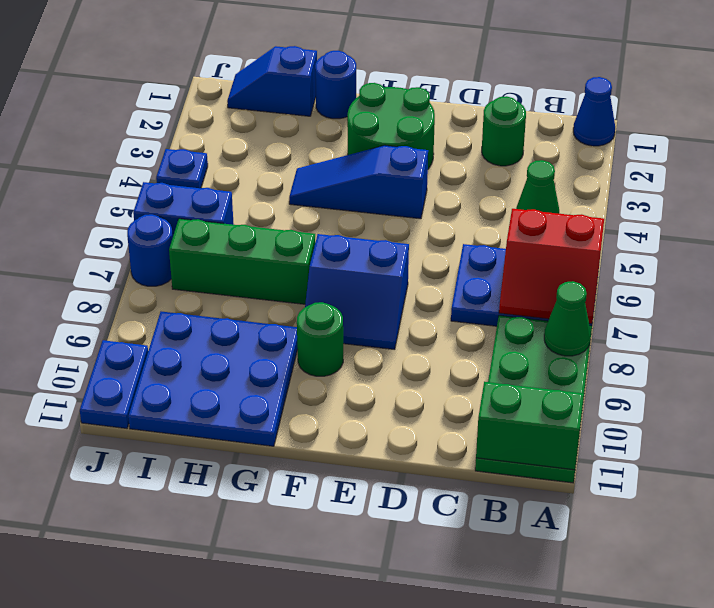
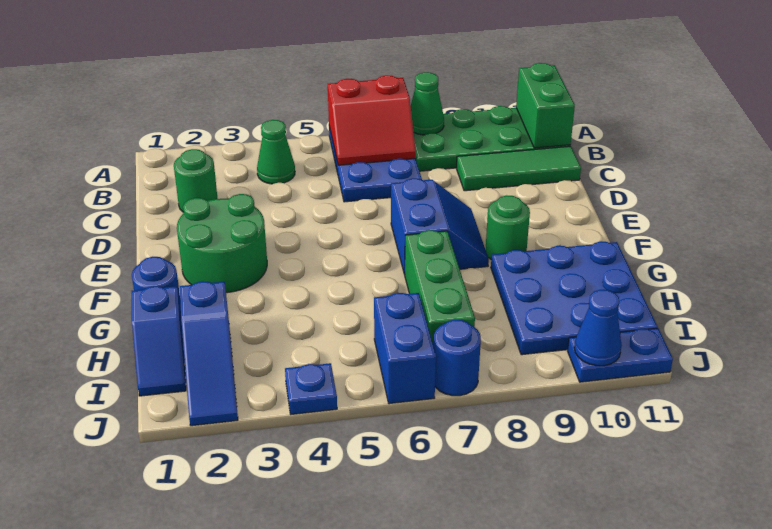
blue cone A1 level 1 -> blue cone J10 level 2
red slope A6:B7 level 2 top 6 -> red slope A6:B7 level 2 top A
none -> green tile C9:C11 level 1
blue slope E4:G4 level 1 top E -> blue slope H2:J2 level 1 top H

